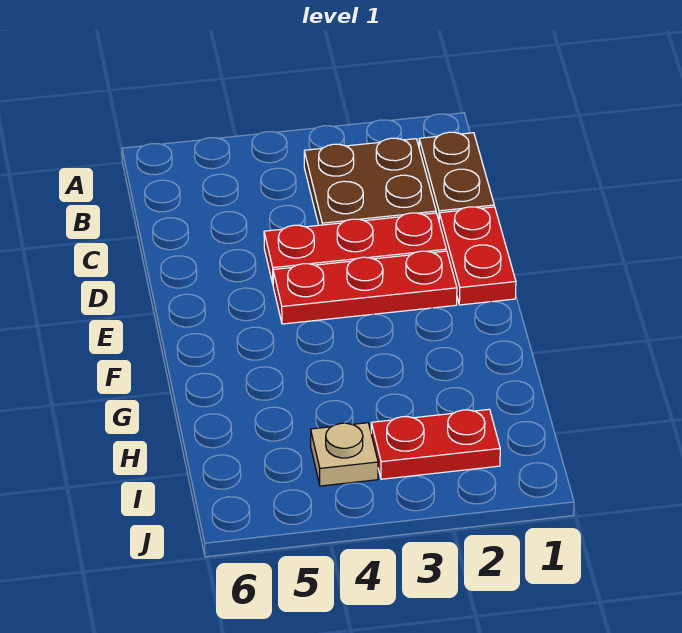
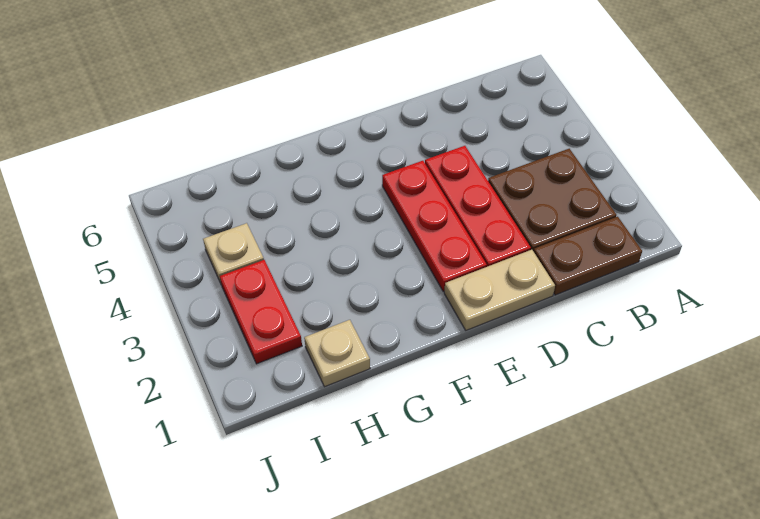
red plate D1:E1 level 1 -> tan plate D1:E1 level 1
none -> tan plate H1 level 1

